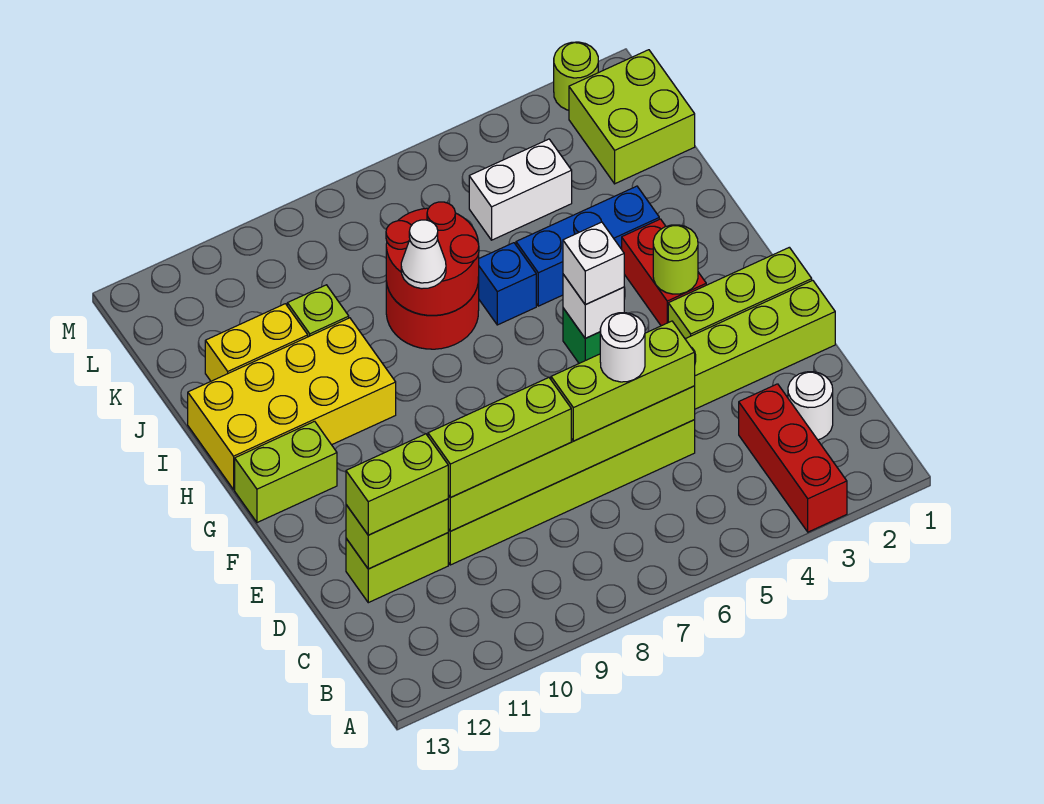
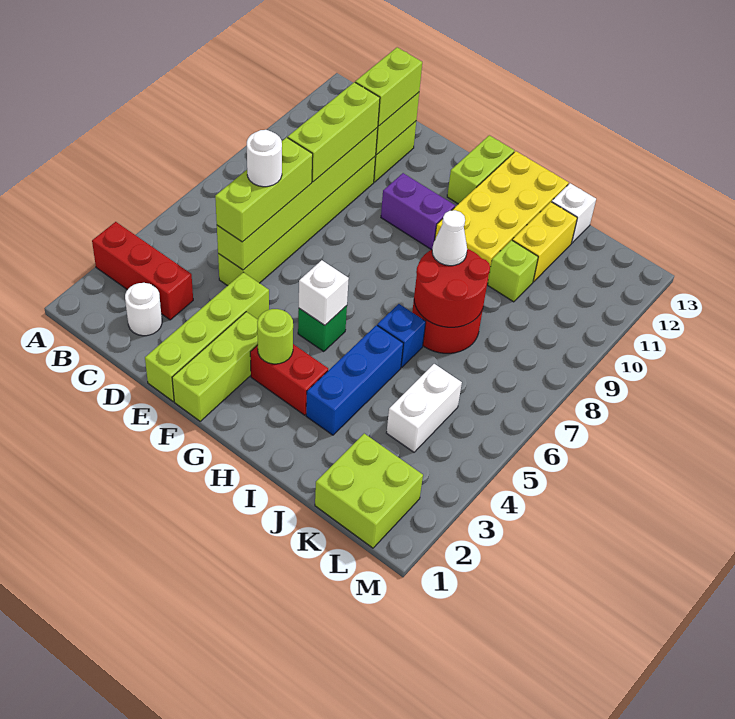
none -> purple brick F10:G10 level 1
white brick G5 level 3 -> white brick J13 level 1
lime round brick M2 level 1 -> none

